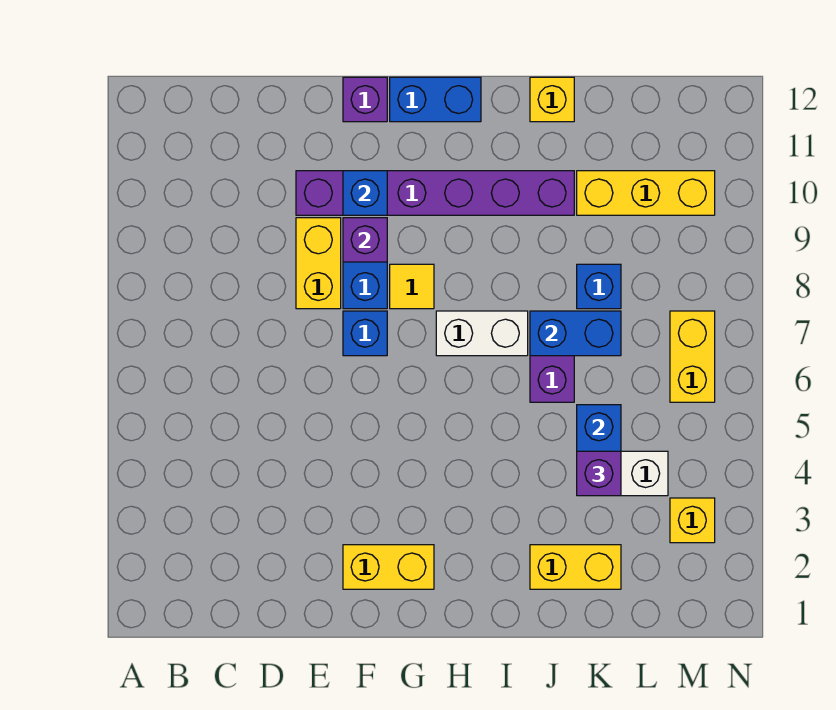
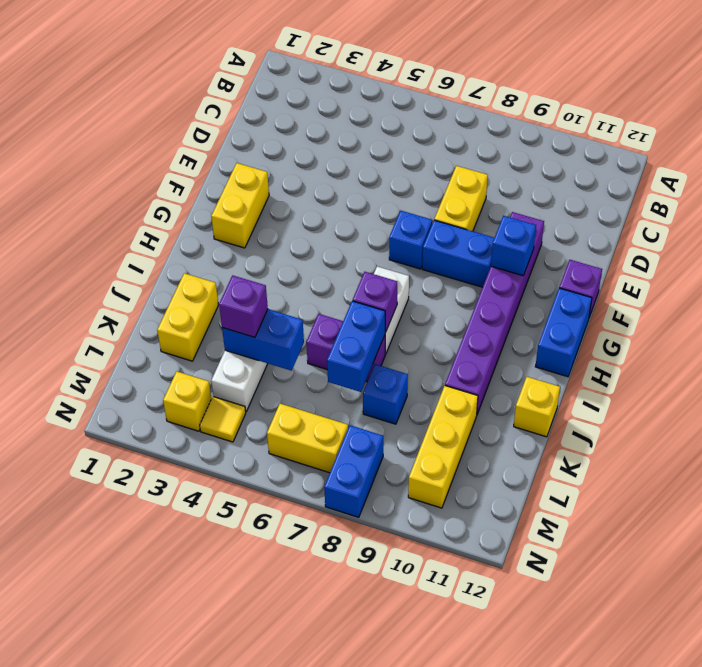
yellow brick E8:E9 level 1 -> yellow brick D8:E8 level 1
purple brick F9 level 2 -> purple brick I7 level 2
yellow tile G8 level 1 -> yellow tile M4 level 1
none -> blue brick M8:N8 level 1

